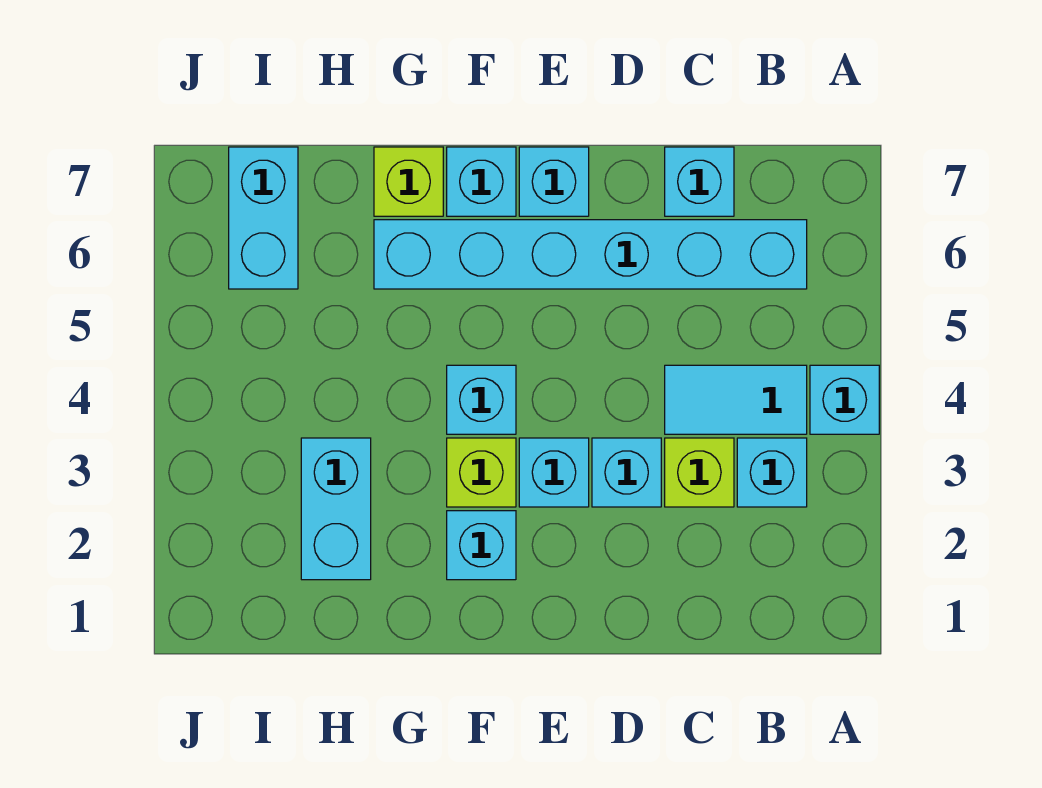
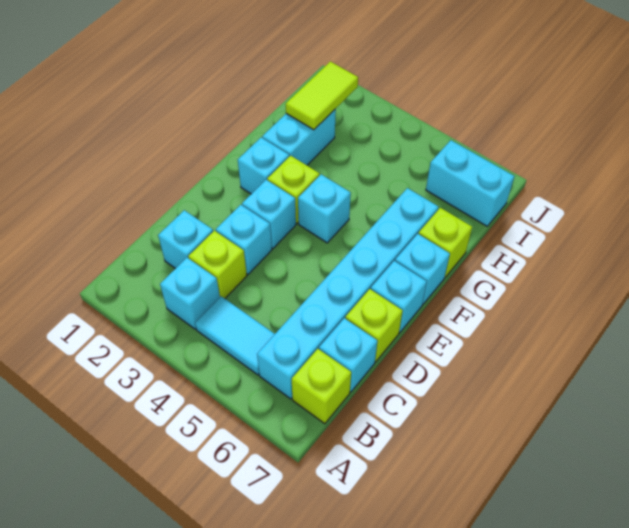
cyan brick A4 level 1 -> cyan brick C2 level 1
cyan tile B4:C4 level 1 -> cyan tile B4:B5 level 1
none -> lime brick B7 level 1
none -> lime brick D7 level 1
cyan brick H2:H3 level 1 -> cyan brick G2:H2 level 1
none -> lime tile H2:I2 level 2

